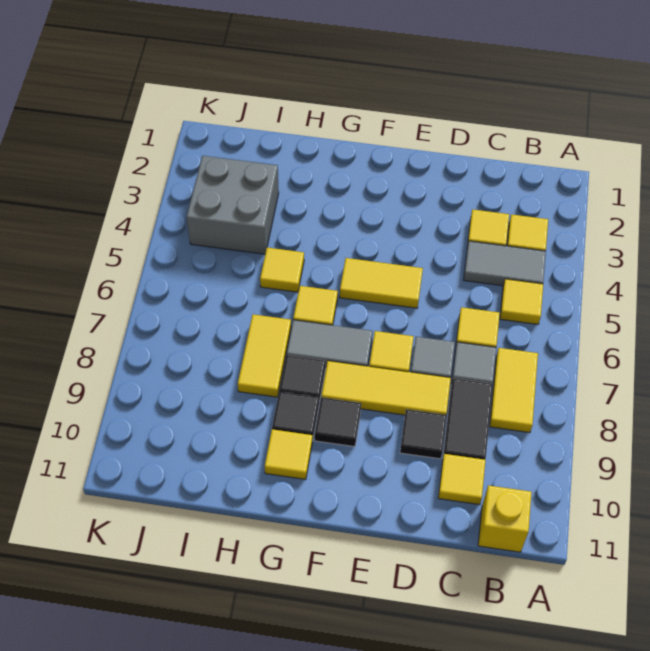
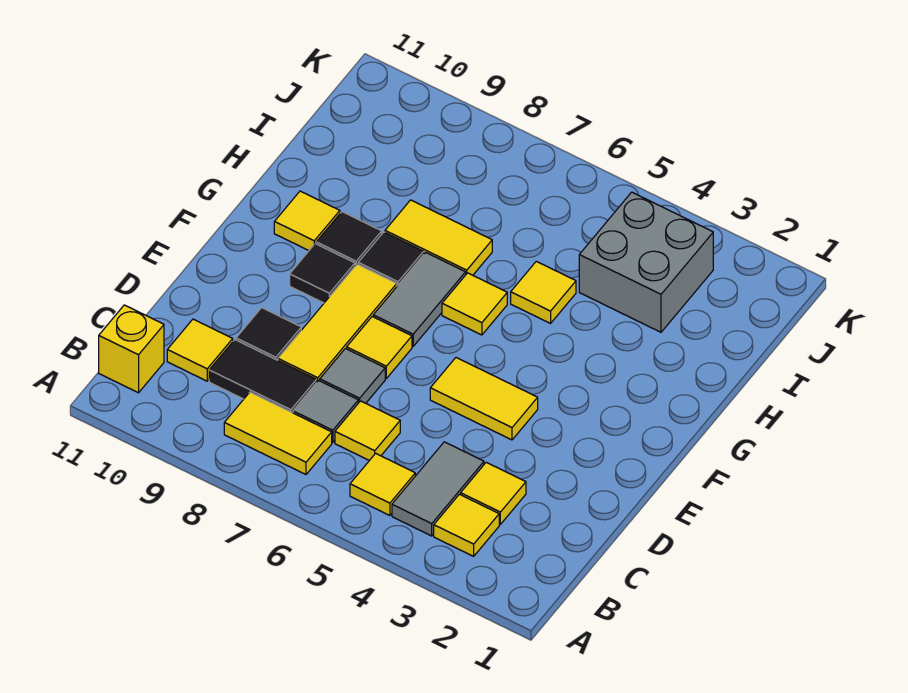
yellow tile E5:F5 level 1 -> yellow tile E4:E5 level 1

